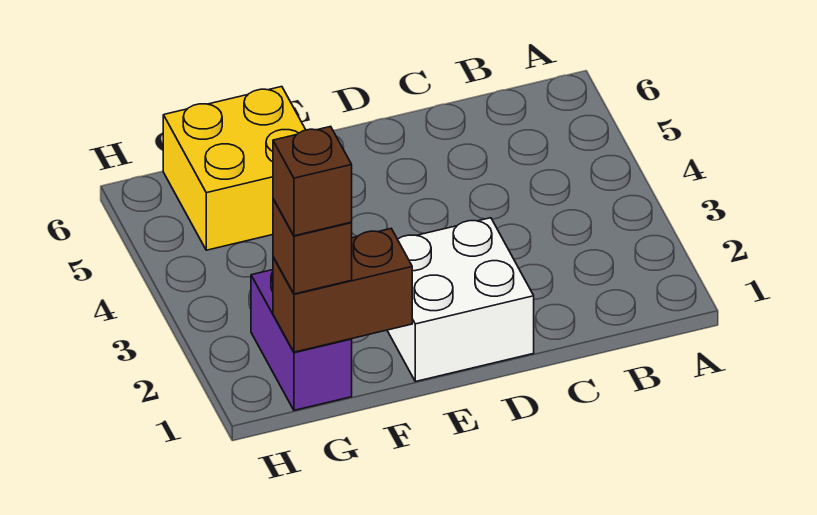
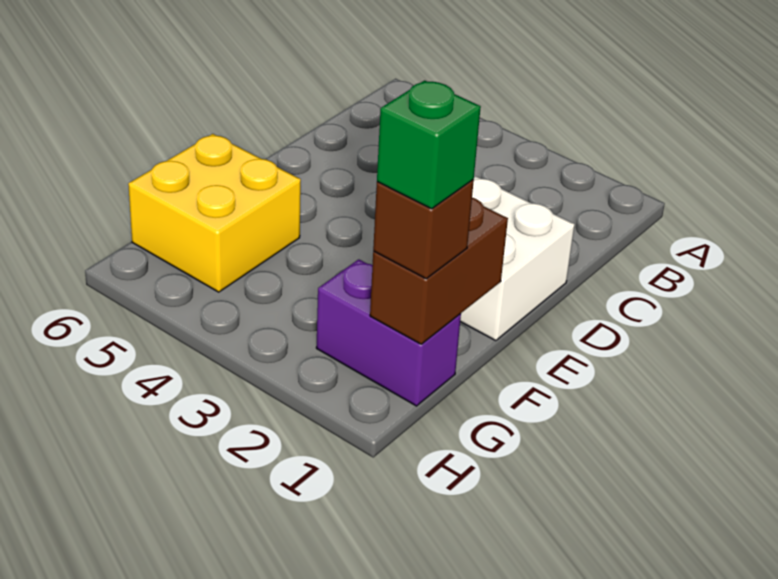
brown brick G1 level 4 -> green brick G1 level 4

